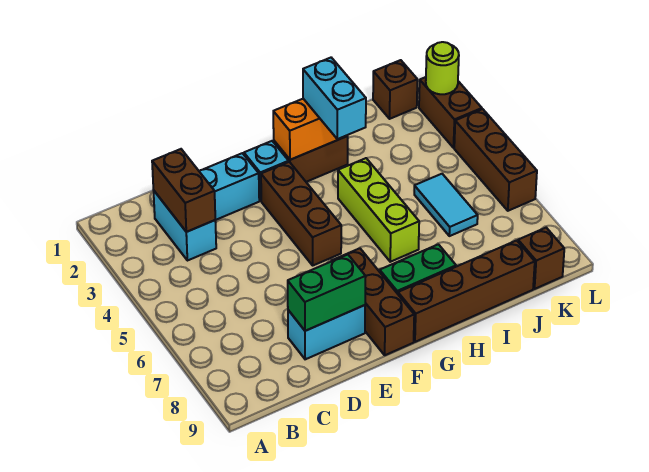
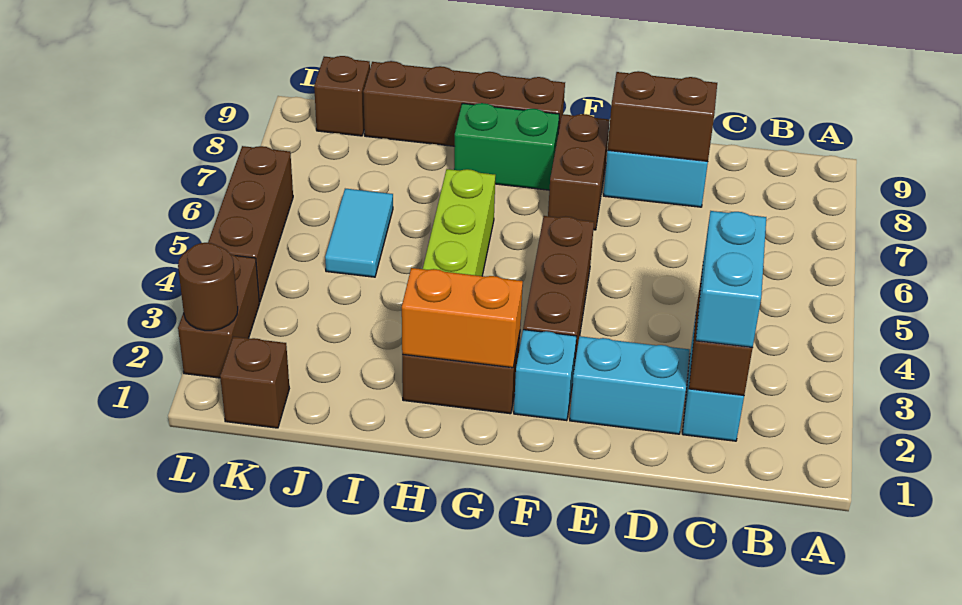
green brick D8:E8 level 2 -> brown brick D8:E8 level 2
brown brick F7:F9 level 1 -> brown brick F7:F8 level 1
cyan brick H2:H3 level 3 -> cyan brick C2:C3 level 3
lime round brick L2 level 2 -> brown round brick L2 level 2

